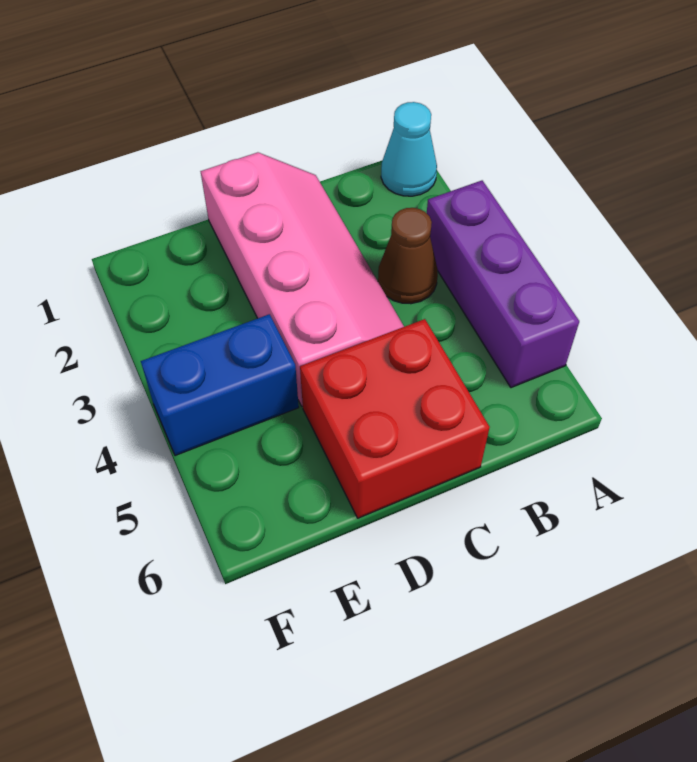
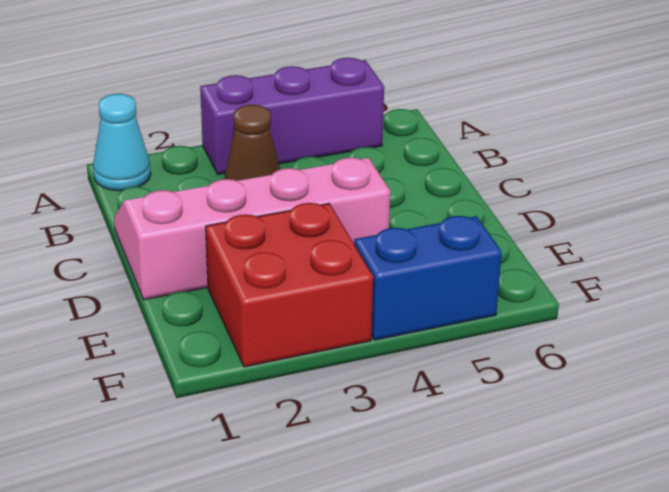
red brick C5:D6 level 1 -> red brick E2:F3 level 1
blue brick E4:F4 level 1 -> blue brick F4:F5 level 1

